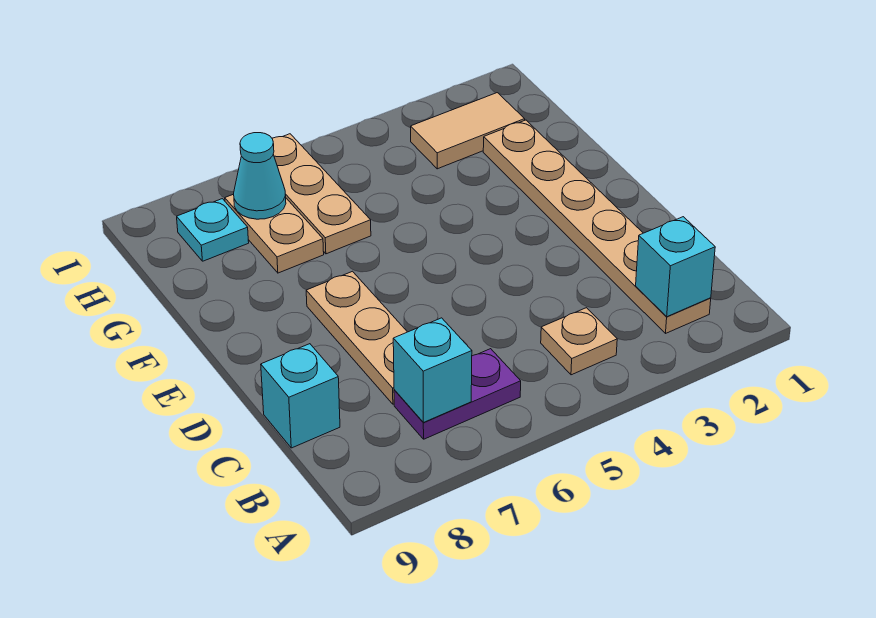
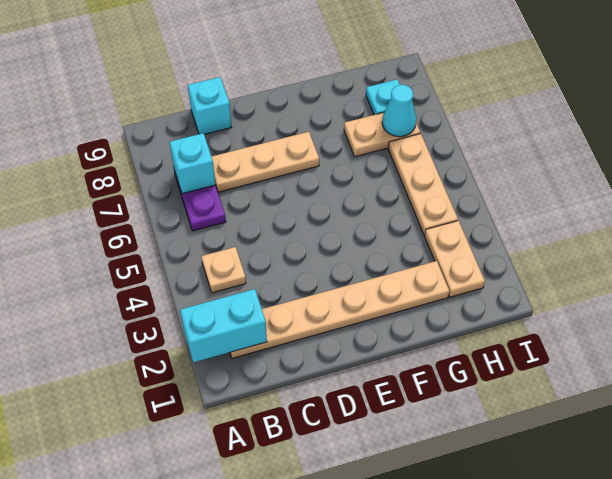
cyan brick B2 level 2 -> cyan brick A2:B2 level 2
tan plate G6:I6 level 1 -> tan plate H4:H6 level 1
tan tile H2:H3 level 1 -> tan plate H2:H3 level 1

